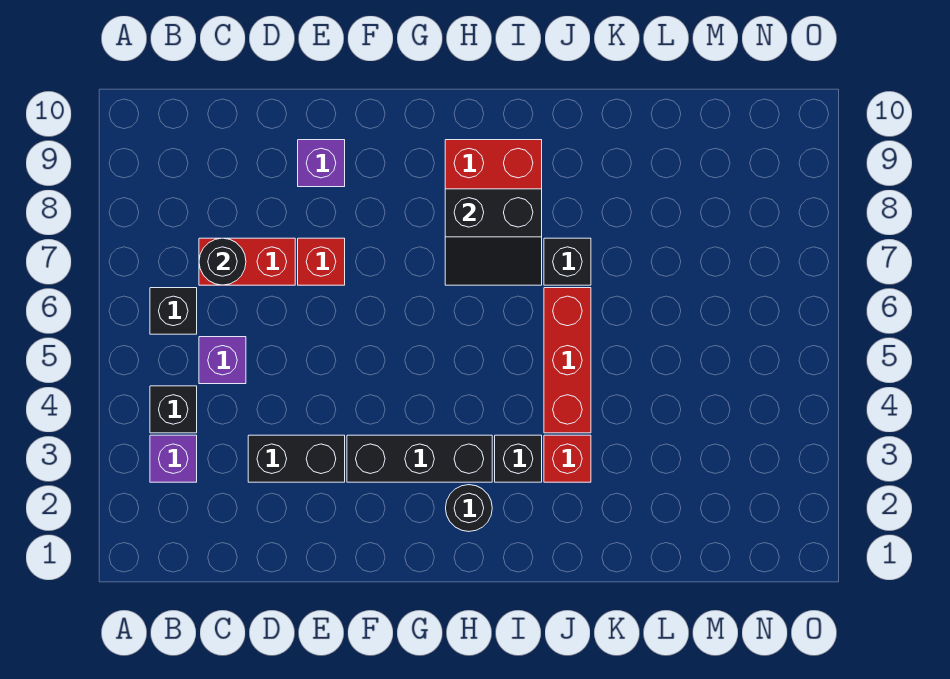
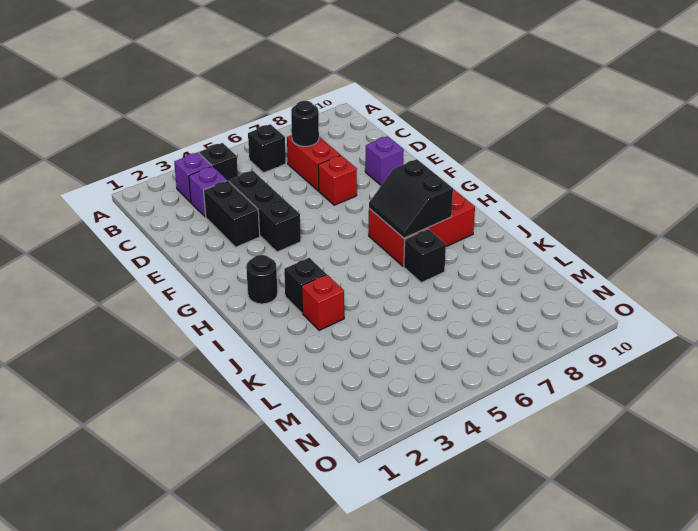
purple brick C5 level 1 -> purple brick C3 level 1
black brick F3:H3 level 1 -> black brick D4:F4 level 1
red brick J4:J6 level 1 -> none

